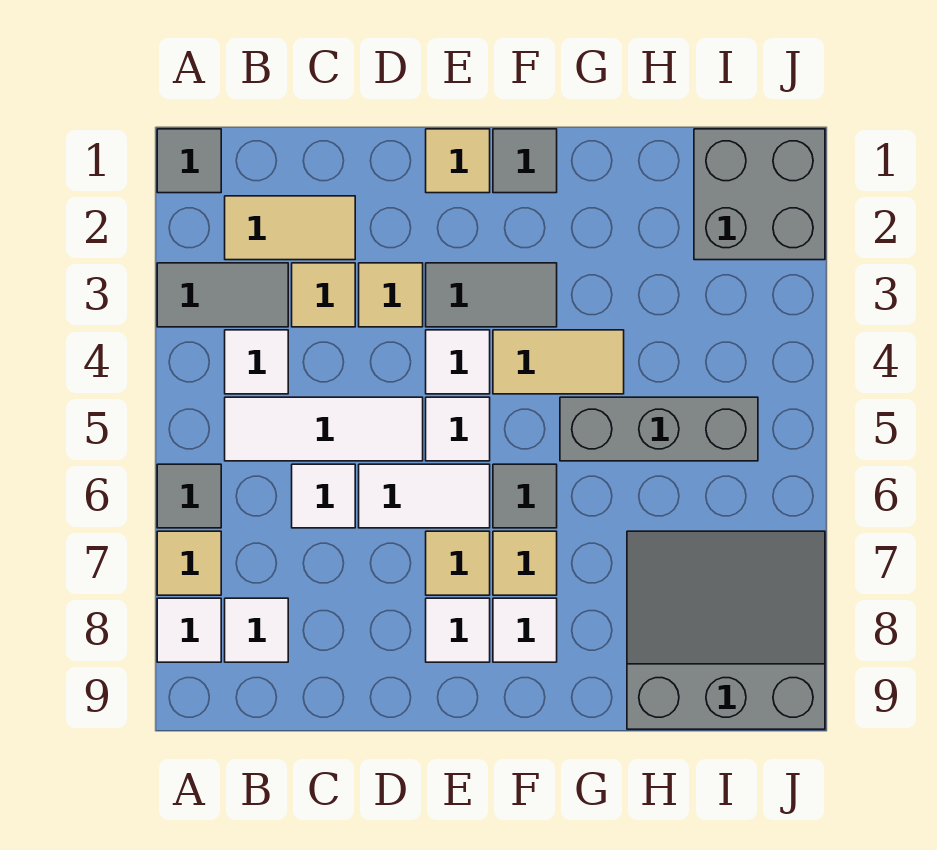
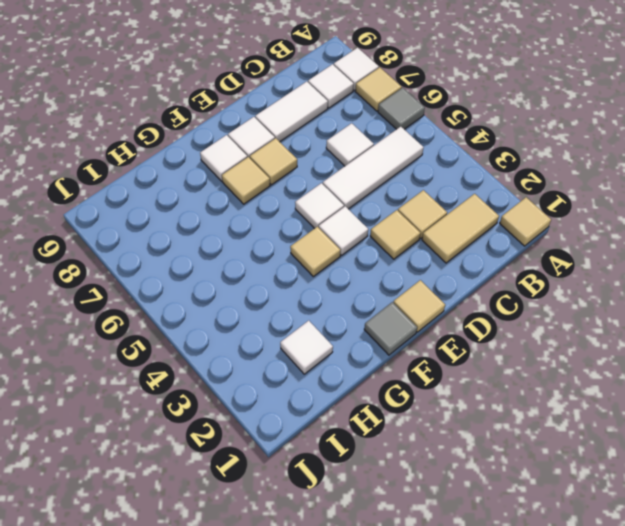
grey tile A1 level 1 -> tan tile A1 level 1
grey tile A3:B3 level 1 -> none
white tile B4 level 1 -> white tile H2 level 1
white tile D6:E6 level 1 -> white tile C8:D8 level 1
grey tile E3:F3 level 1 -> none
tan tile F4:G4 level 1 -> tan tile F4 level 1
grey tile F6 level 1 -> none
grey brick G5:I5 level 1 -> none
grey slope H7:J9 level 1 top 9 -> none
grey brick I1:J2 level 1 -> none

